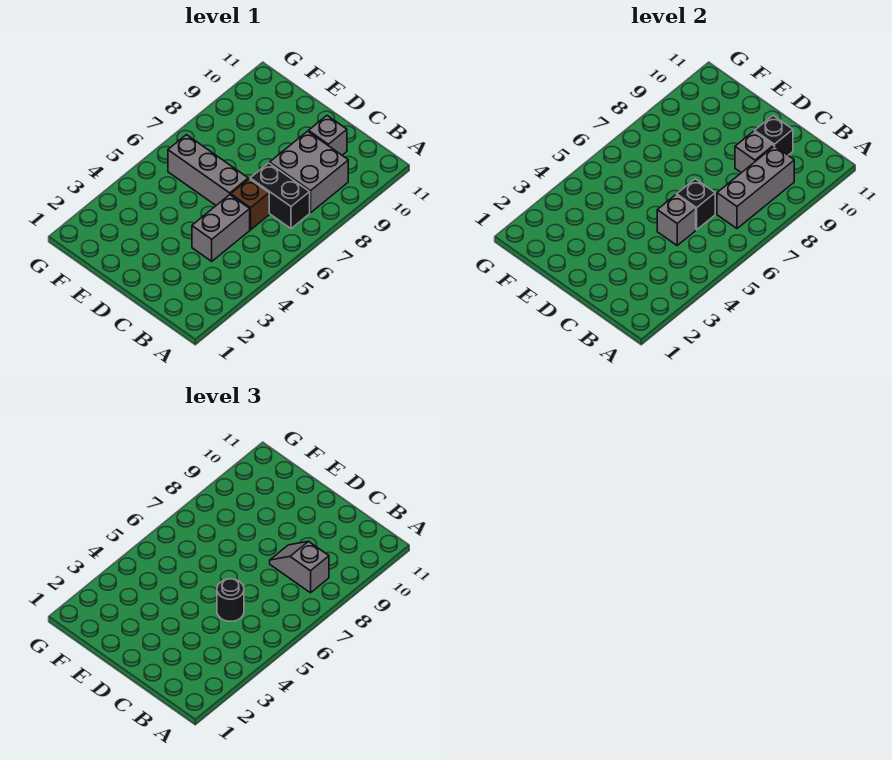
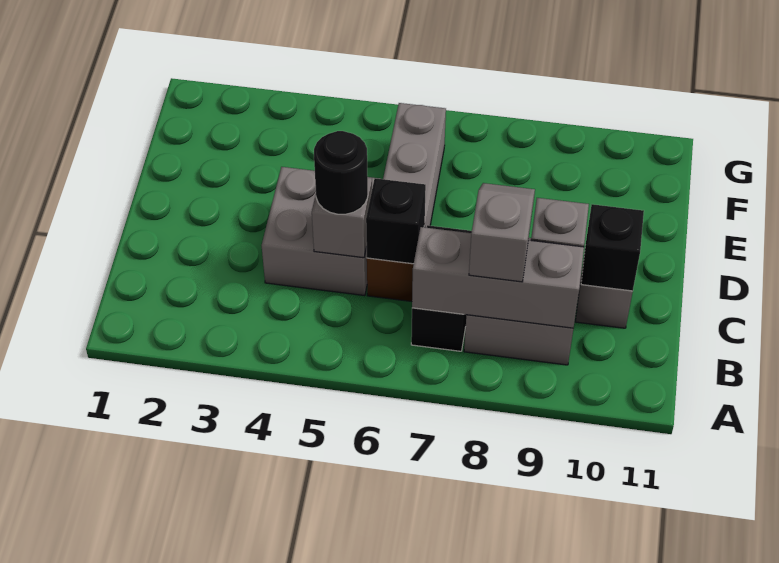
grey brick C4:C5 level 1 -> grey brick C4:D5 level 1

